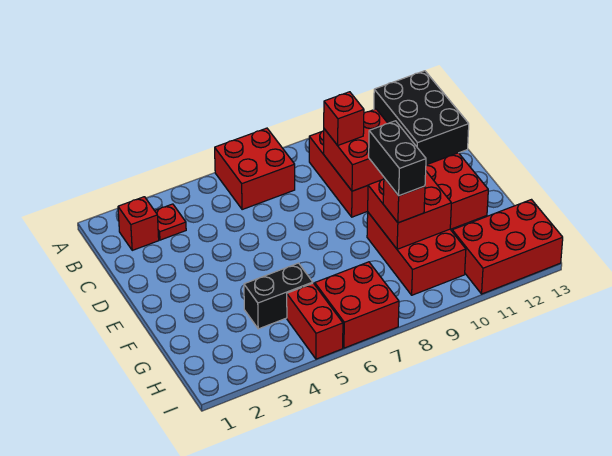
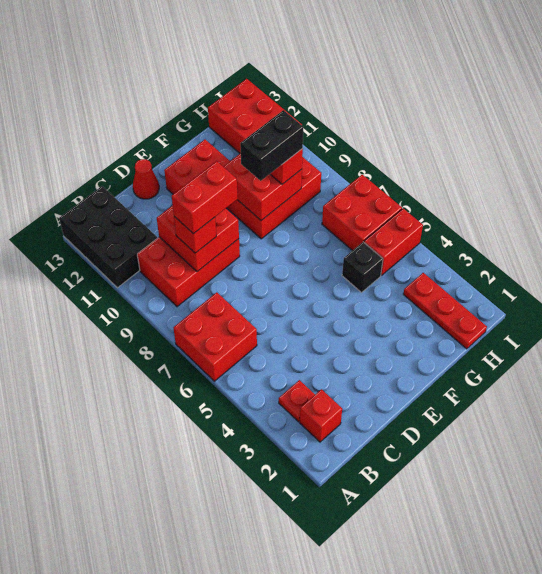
black brick A12:C13 level 1 -> black brick A11:B13 level 1
none -> red brick C9:D9 level 4
none -> red cone D13 level 1
black brick G4:G5 level 1 -> black brick G5 level 1
none -> red plate H1:H3 level 1

